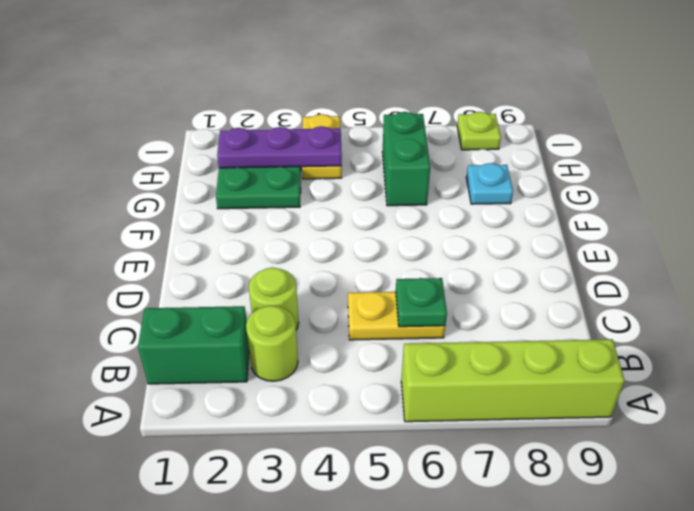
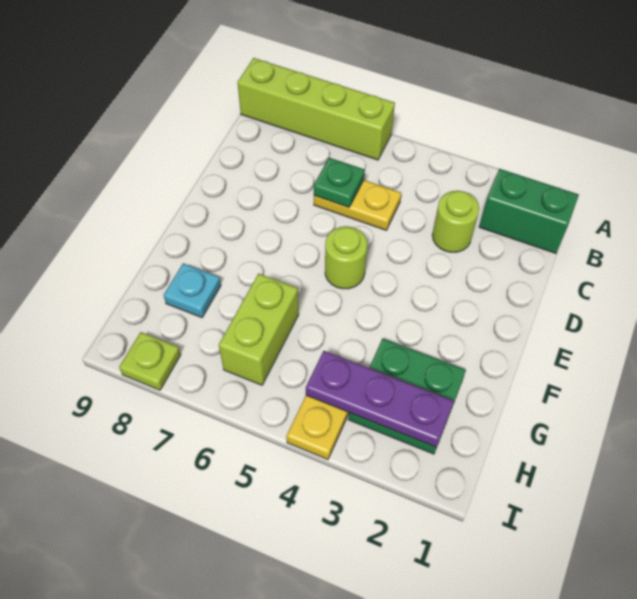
lime round brick B3 level 1 -> lime round brick E5 level 1
green brick G6:H6 level 1 -> lime brick G6:H6 level 1

